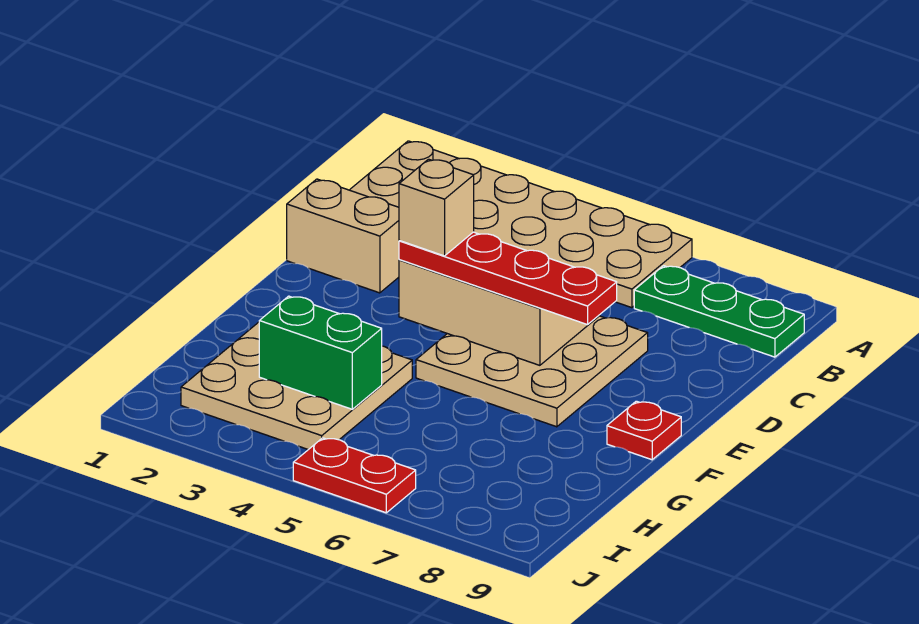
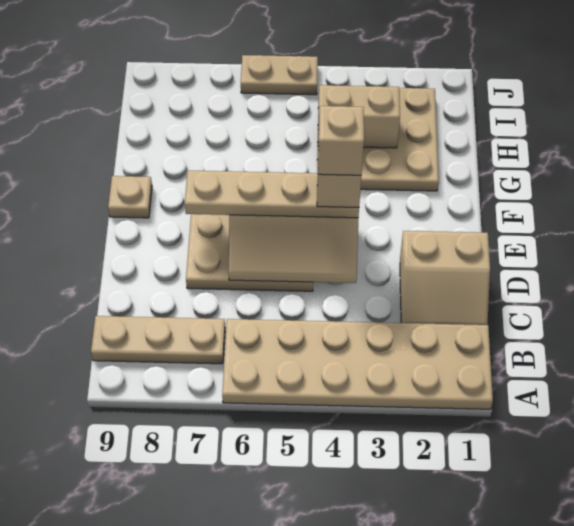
green plate B7:B9 level 1 -> tan plate B7:B9 level 1
red plate E4:E7 level 3 -> tan plate E4:E7 level 3
none -> tan brick E4 level 5
red plate F9 level 1 -> tan plate F9 level 1
green brick H3:H4 level 2 -> tan brick H3:H4 level 2
red plate J5:J6 level 1 -> tan plate J5:J6 level 1

